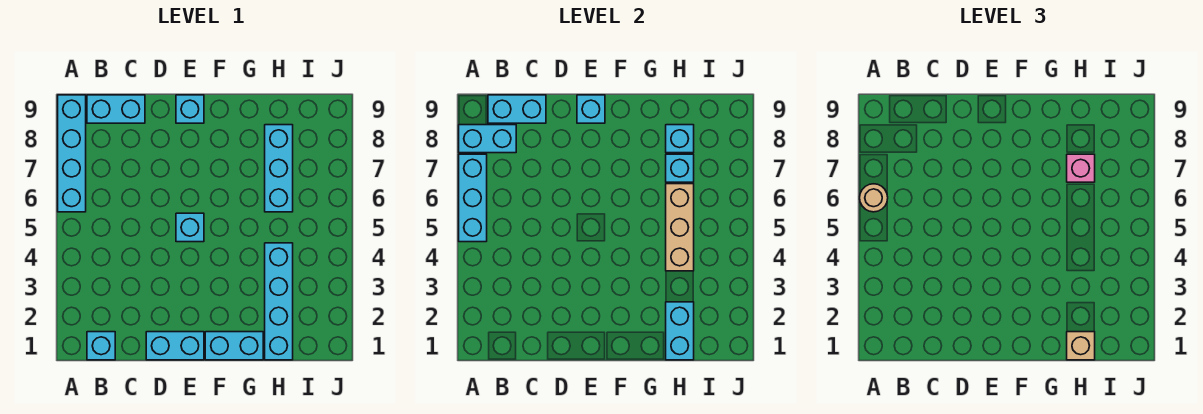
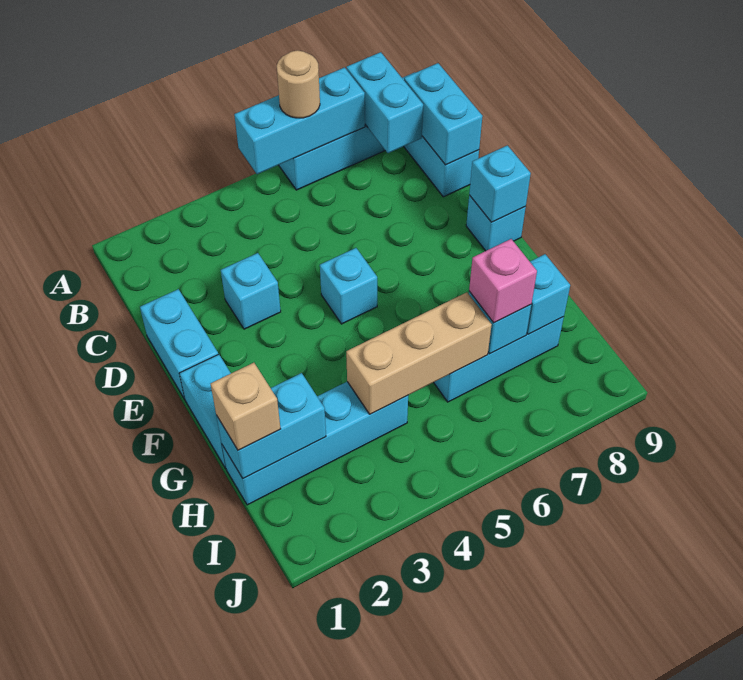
cyan brick B1 level 1 -> cyan brick D3 level 1

